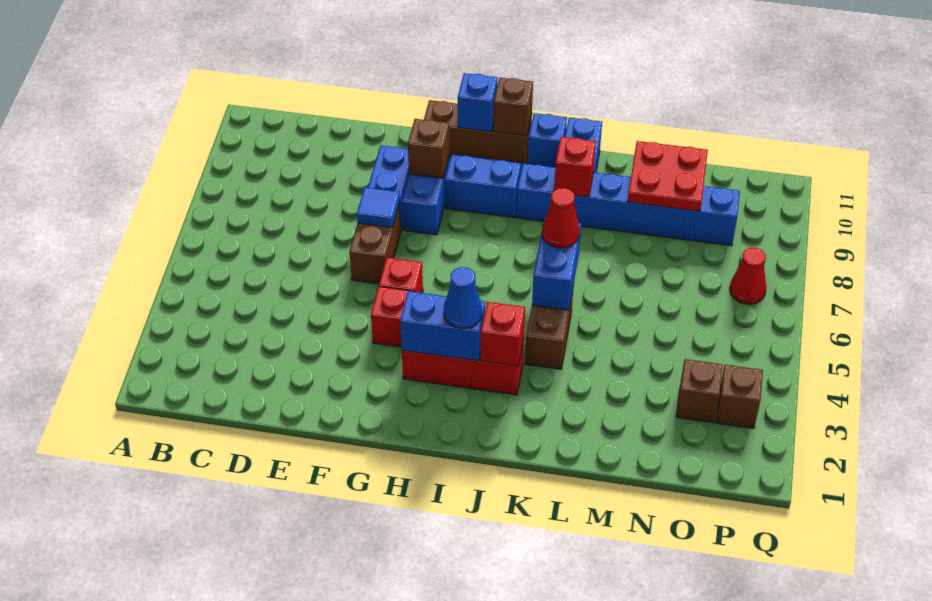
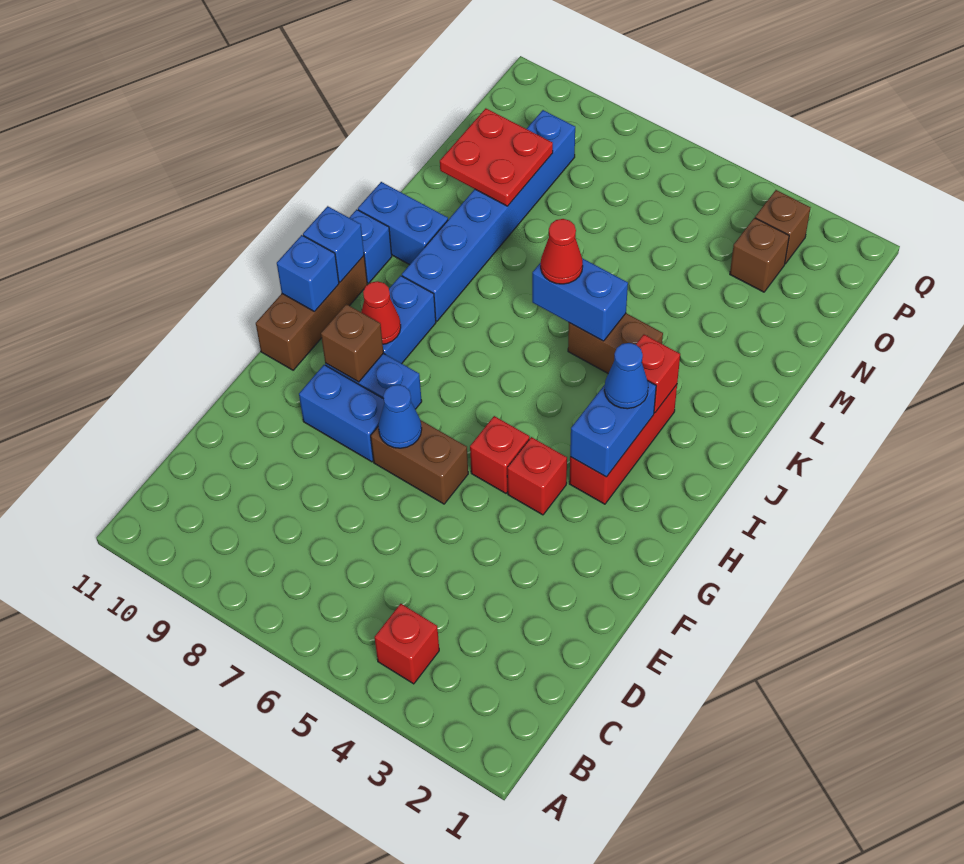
blue tile F7 level 2 -> blue cone F7 level 2
brown brick I11 level 2 -> blue brick I11 level 2
red brick K9 level 2 -> red brick B4 level 1
red cone P7 level 1 -> red cone H9 level 2

